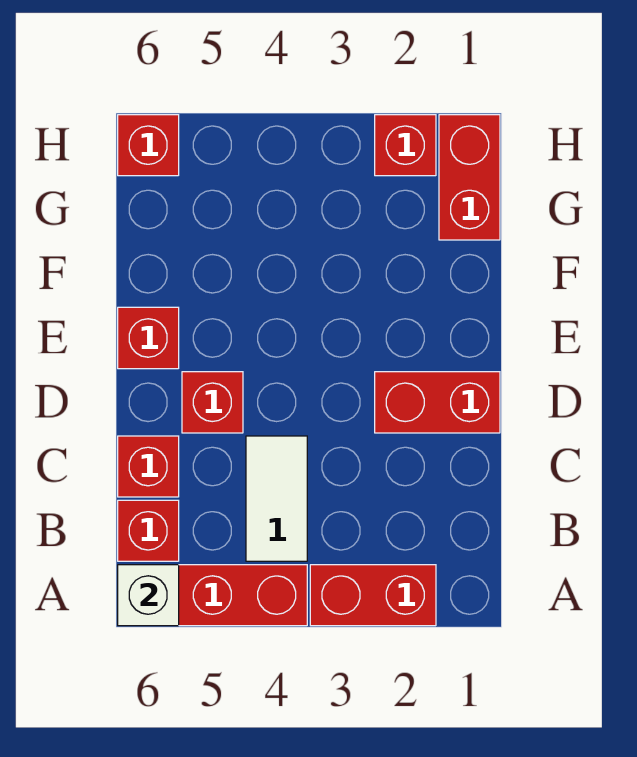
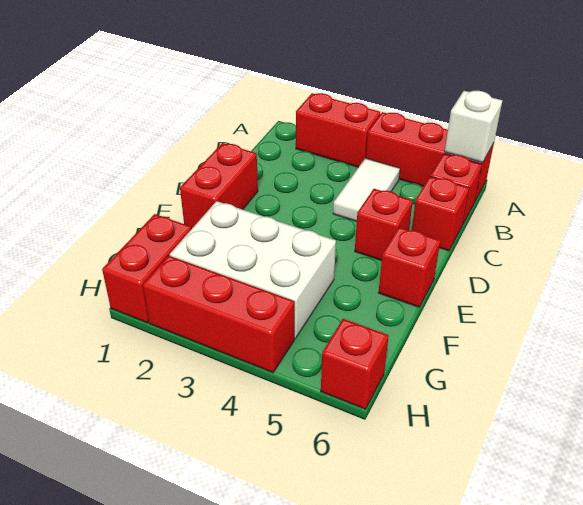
red brick D1:D2 level 1 -> red brick D1:E1 level 1
none -> white brick F2:G4 level 1
red brick H2 level 1 -> red brick H2:H4 level 1

